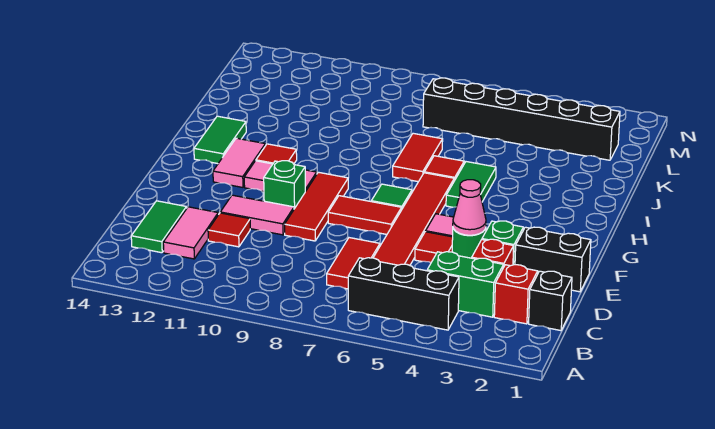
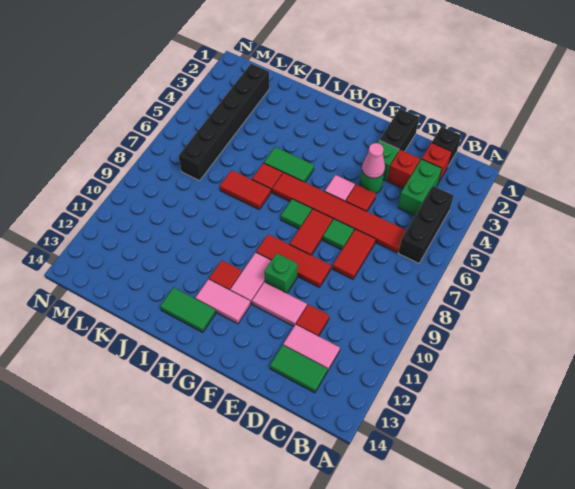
red tile C7:D7 level 1 -> red tile D7:D8 level 1
none -> green tile E7 level 1
pink tile E10:E11 level 1 -> pink tile E11:F11 level 1

